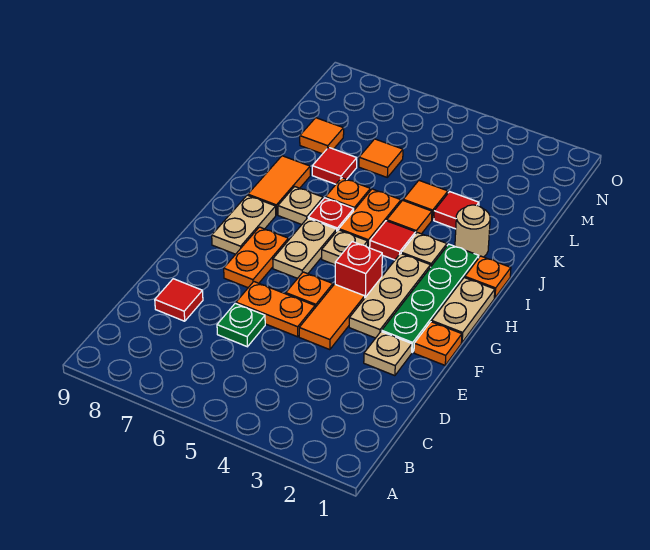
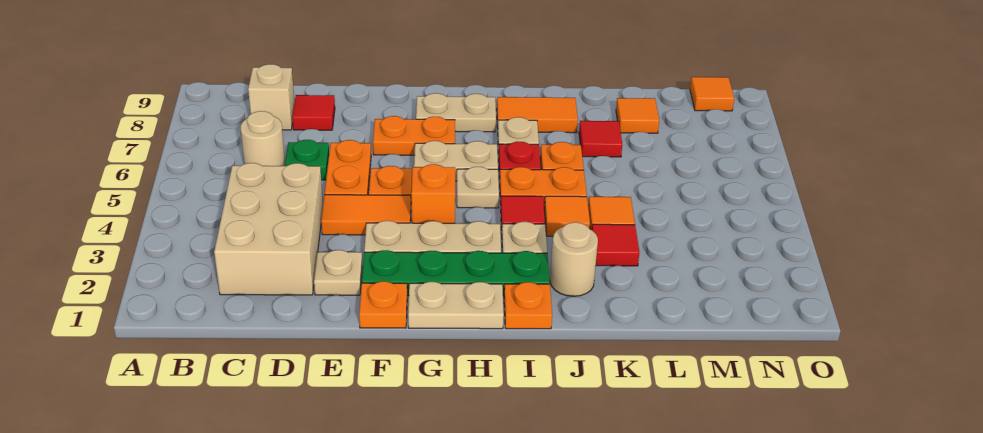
none -> tan brick C2:D4 level 1
none -> tan round brick C6 level 1
none -> tan brick C8 level 1
red brick G4 level 1 -> orange brick G4 level 1
orange tile L6 level 1 -> orange tile N9 level 1

